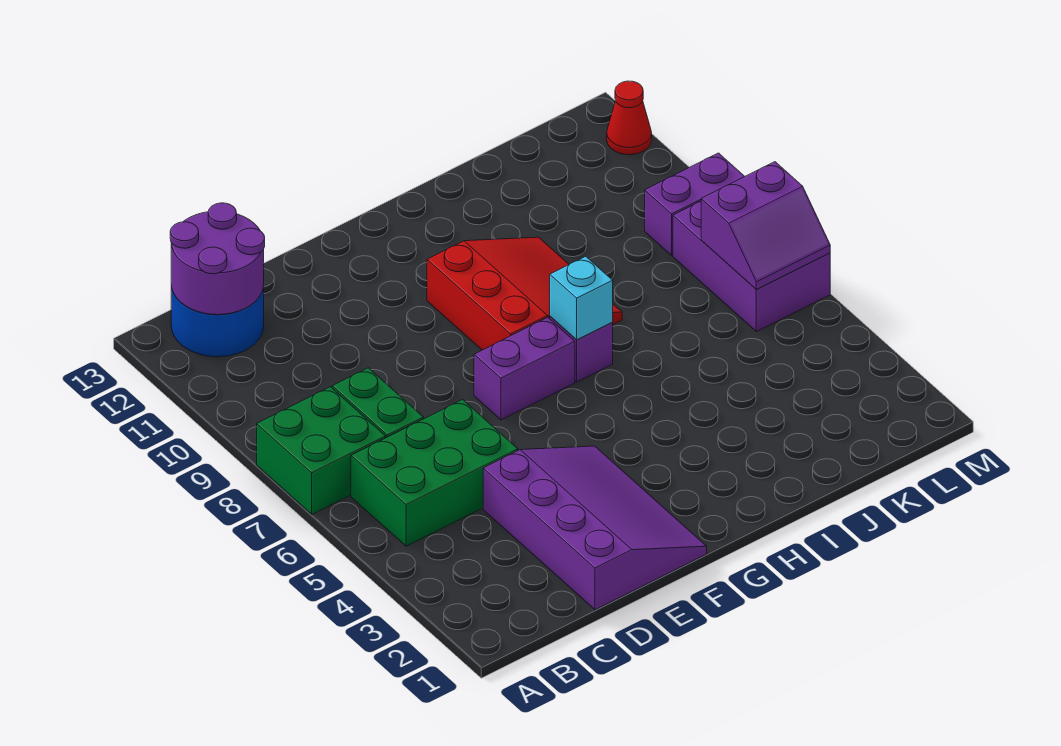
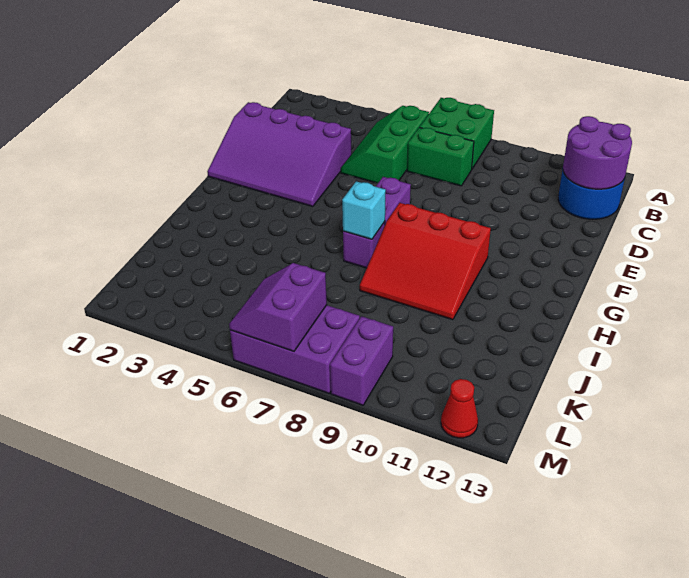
green brick B5:D6 level 1 -> green slope B5:D6 level 1 top 6

